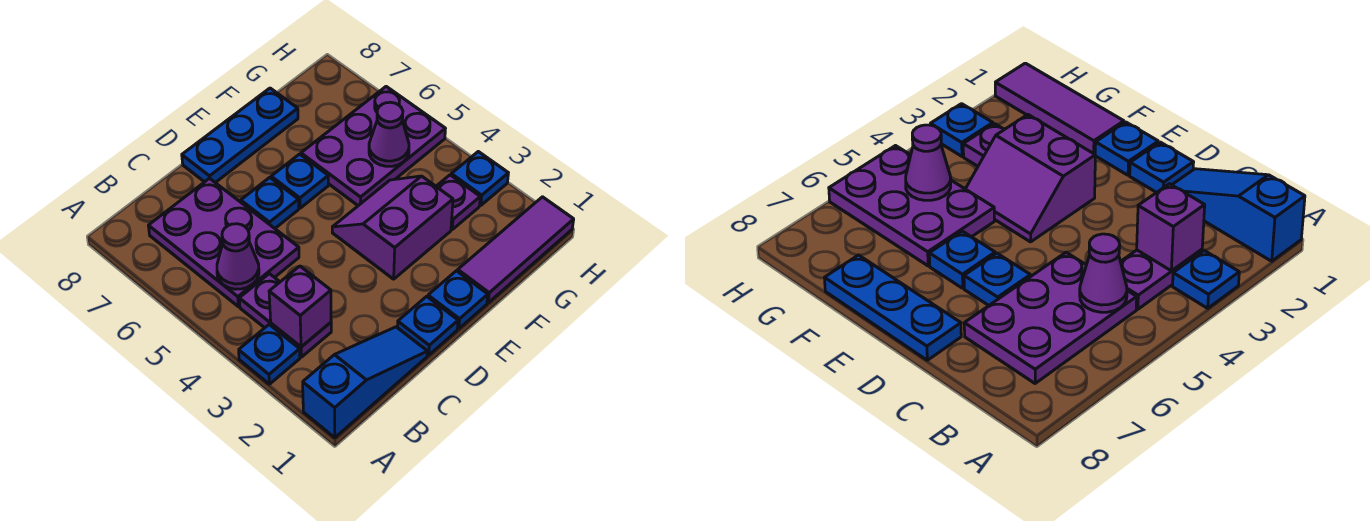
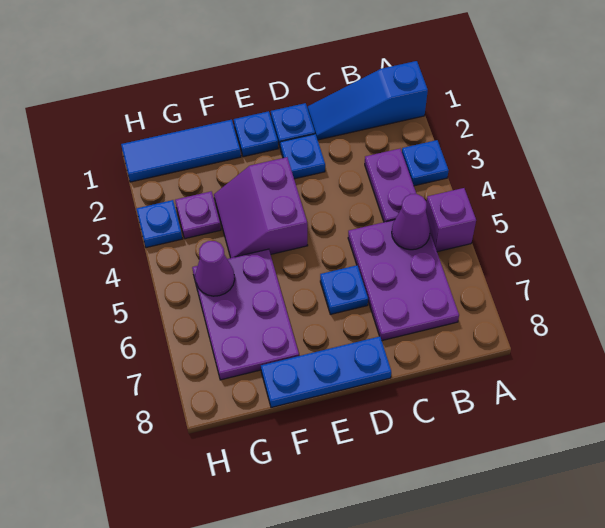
purple brick B3 level 2 -> purple brick A5 level 1
purple slope E3:F4 level 1 top 3 -> purple slope E3:F4 level 1 top E
blue plate E6 level 1 -> blue plate D2 level 1
purple tile F1:H1 level 1 -> blue tile F1:H1 level 1
purple plate F5:H6 level 1 -> purple plate F5:G7 level 1

